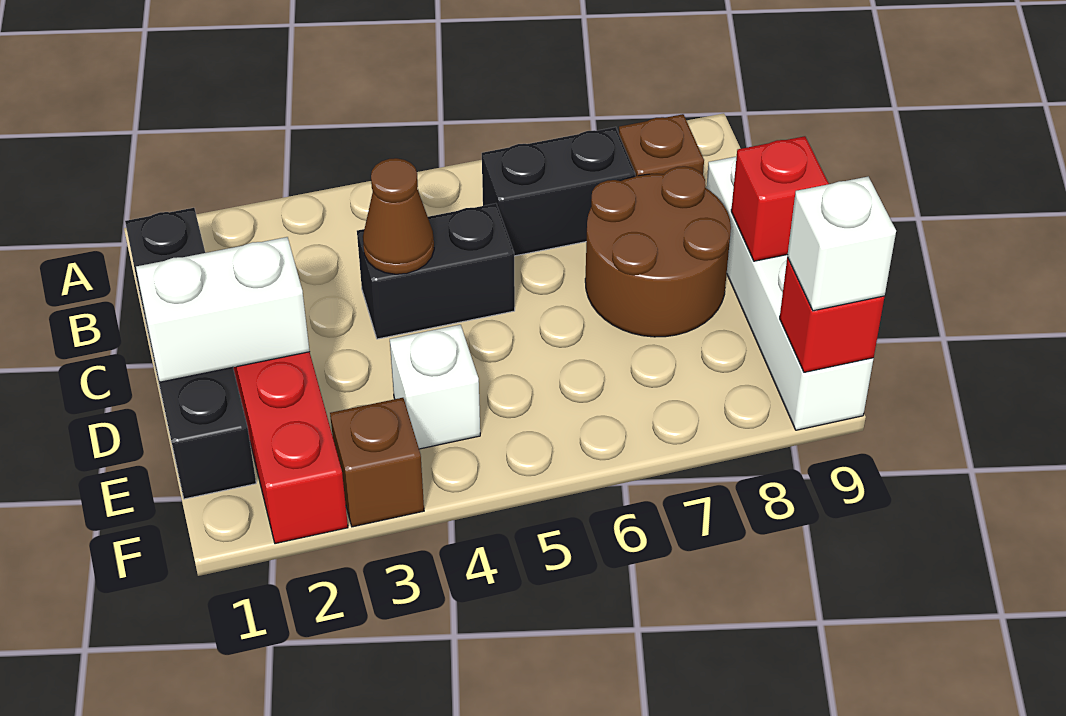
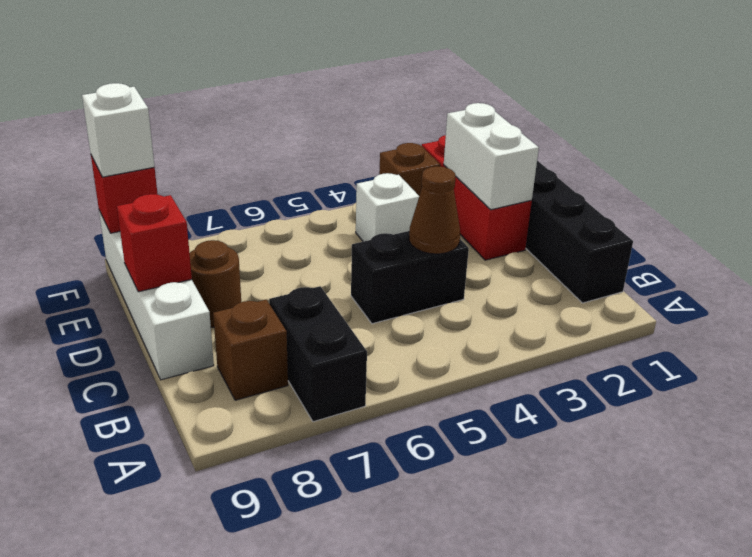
black brick B6:B7 level 1 -> black brick A7:B7 level 1
brown round brick C7:D8 level 1 -> brown round brick D8 level 1
white brick D1:D2 level 2 -> white brick D2:E2 level 2

